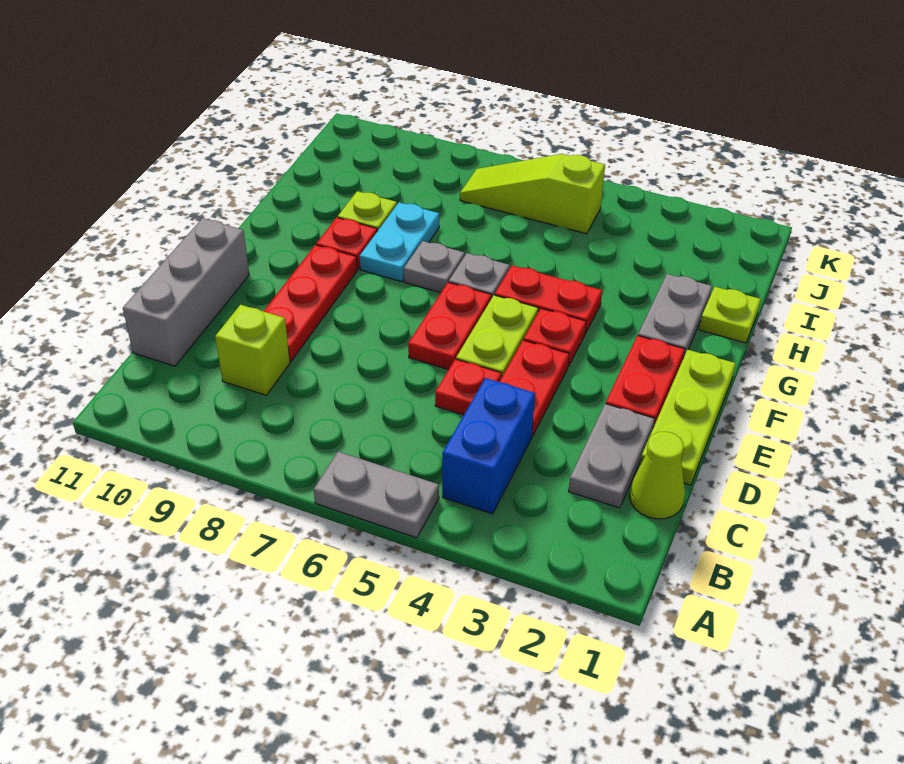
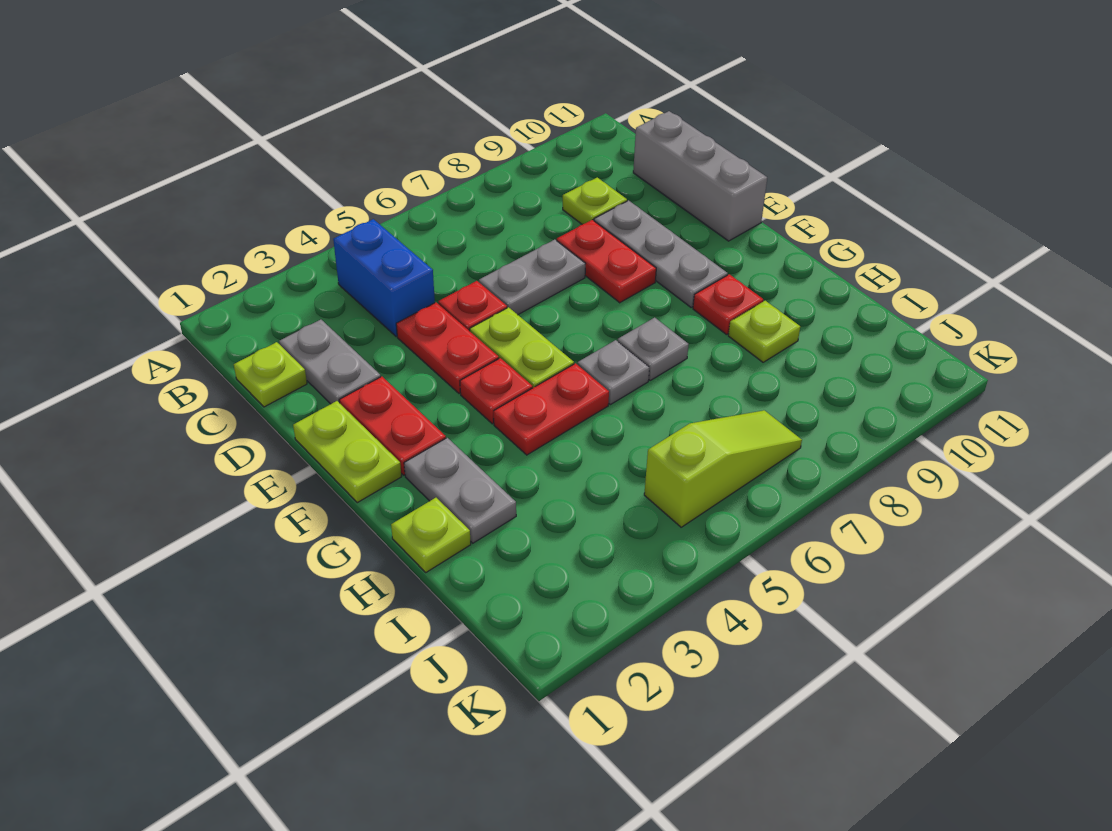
grey plate A5:A6 level 1 -> grey plate D6:D7 level 1
lime cone C1 level 1 -> lime plate C1 level 1
lime brick C9 level 1 -> lime plate C9 level 1
lime plate D1:F1 level 1 -> lime plate E1:F1 level 1
red plate D9:F9 level 1 -> grey plate D9:F9 level 1
red plate E6:F6 level 1 -> red plate D8:E8 level 1
cyan plate G8:H8 level 1 -> none

